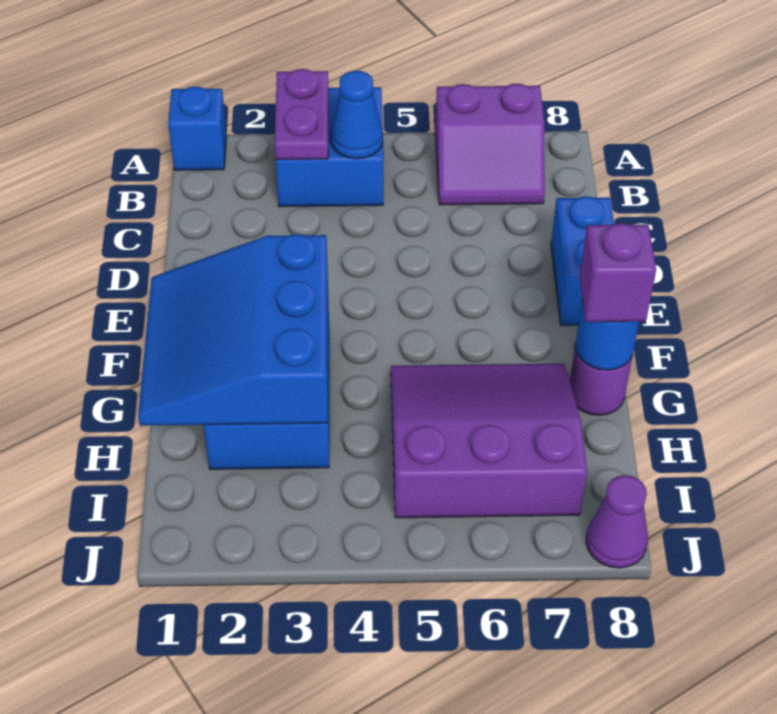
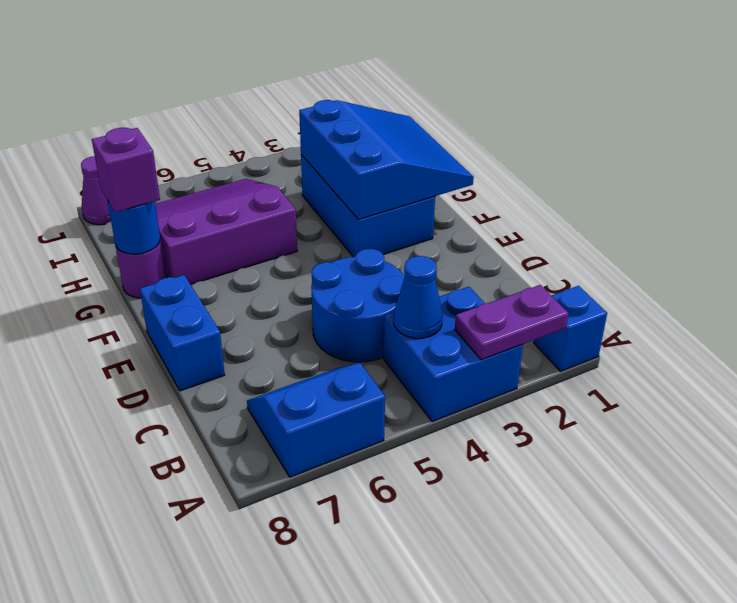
purple plate A3:B3 level 2 -> purple plate A2:A3 level 2
purple slope A6:B7 level 1 top A -> blue slope A6:B7 level 1 top A
none -> blue round brick C4:D5 level 1
purple slope G5:I7 level 1 top I -> purple slope G5:I7 level 1 top G

